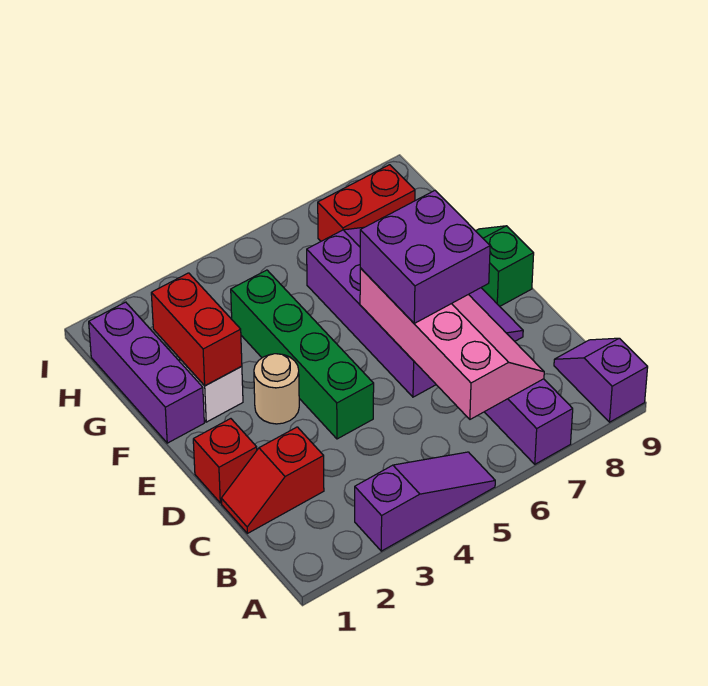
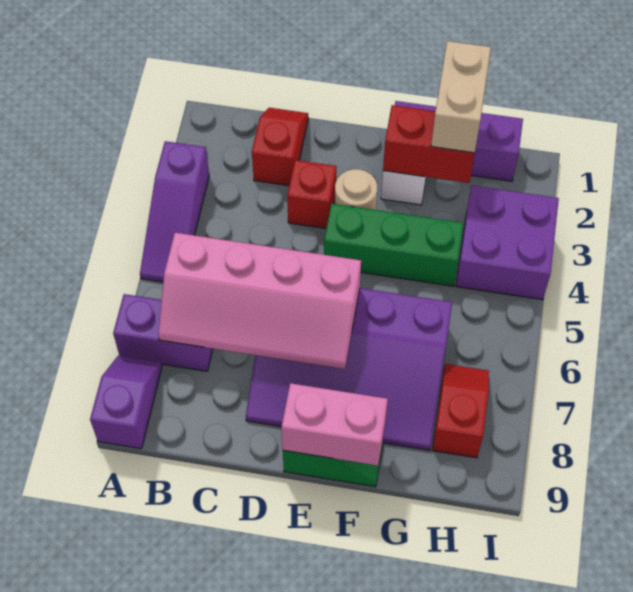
purple slope A9:B9 level 1 top A -> purple slope A8:A9 level 1 top 9
red brick D1 level 1 -> red brick D3 level 1
green brick D4:G4 level 1 -> green brick E4:G4 level 1
purple brick D6:E7 level 3 -> purple brick H3:I4 level 1
none -> pink brick E9:F9 level 2
none -> tan brick G1:G2 level 3
red brick H7:H8 level 1 -> red slope H7:H8 level 1 top 8

